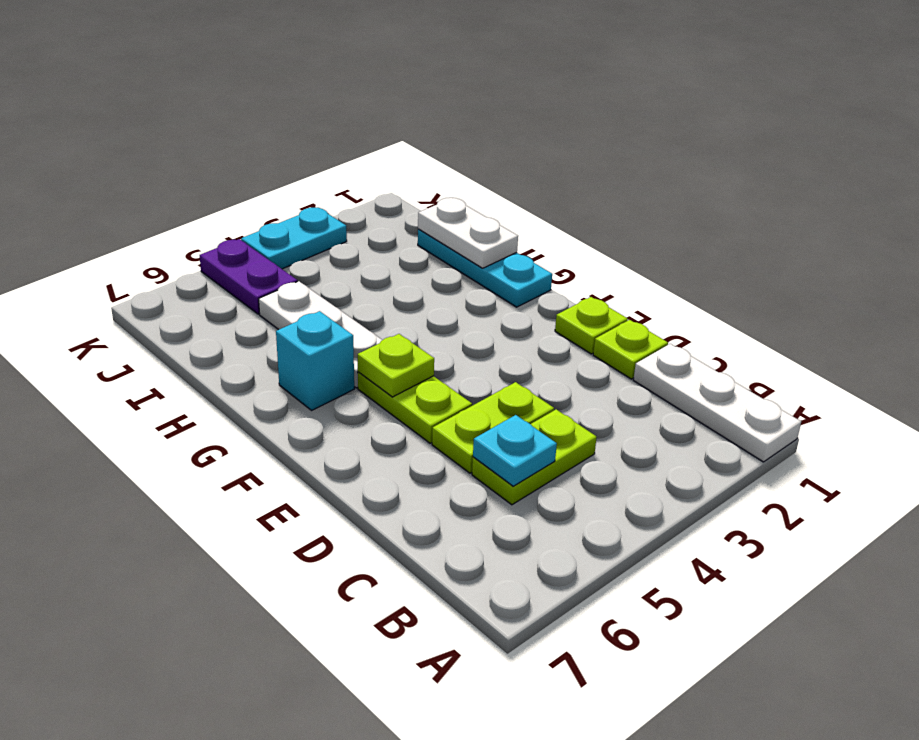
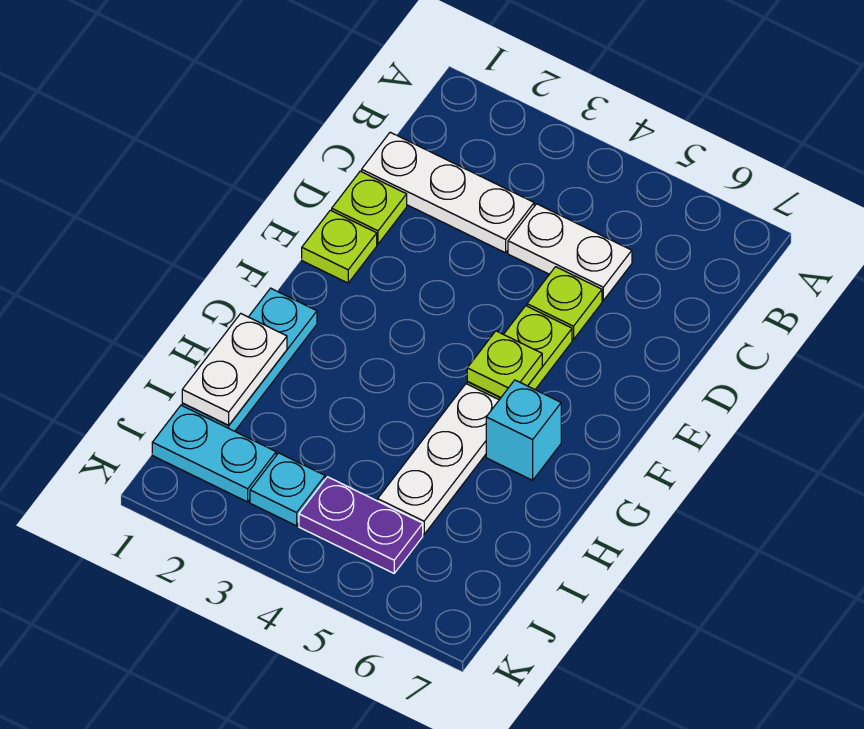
white plate A1:C1 level 1 -> white plate C1:C3 level 1
lime plate C4:C5 level 1 -> white plate C4:C5 level 1
cyan plate C5 level 2 -> cyan plate J3 level 1
lime plate D4:D5 level 1 -> lime plate D5 level 1
purple plate J5:K5 level 1 -> purple plate J4:J5 level 1
cyan plate K3:K4 level 1 -> cyan plate J1:J2 level 1

